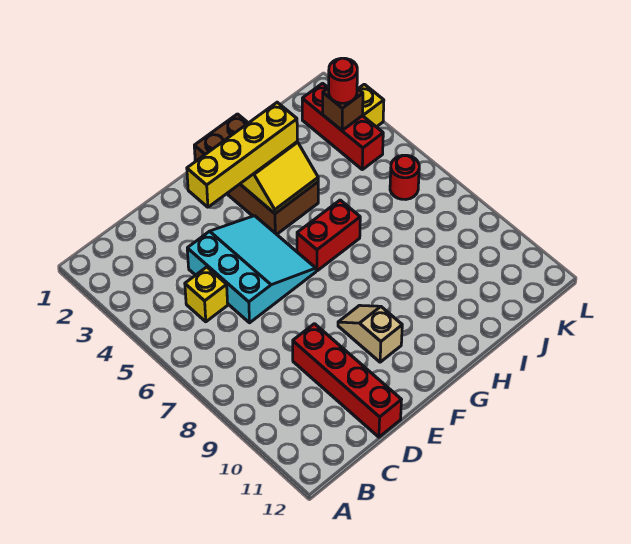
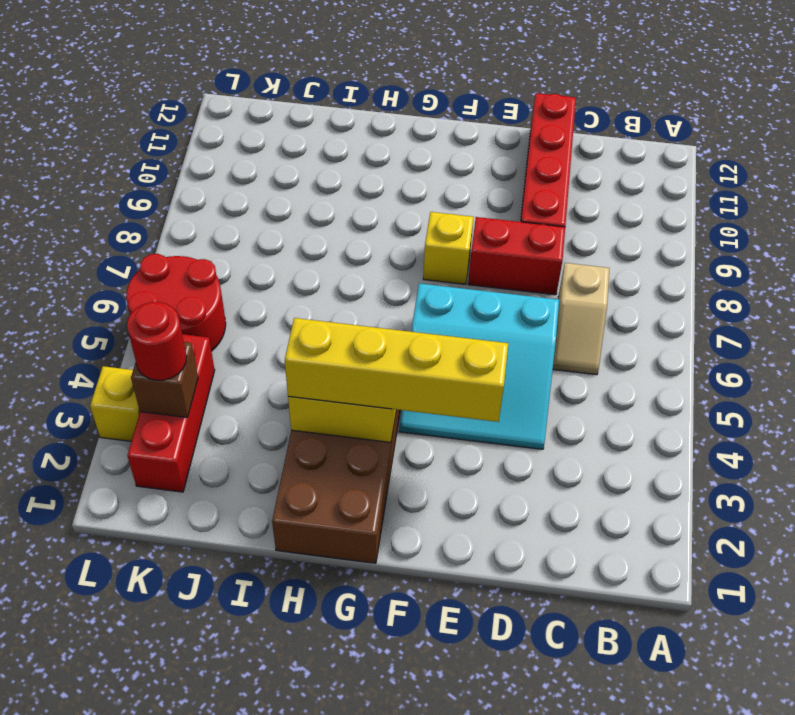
yellow brick C5 level 1 -> yellow brick F8 level 1
cyan slope D4:F6 level 1 top D -> cyan slope D4:F6 level 1 top 6
tan slope F9:F10 level 1 top 10 -> tan slope C6:C7 level 1 top 7
red brick G6:H6 level 1 -> red brick D8:E8 level 1
red round brick K6 level 1 -> red round brick K5:L6 level 1

